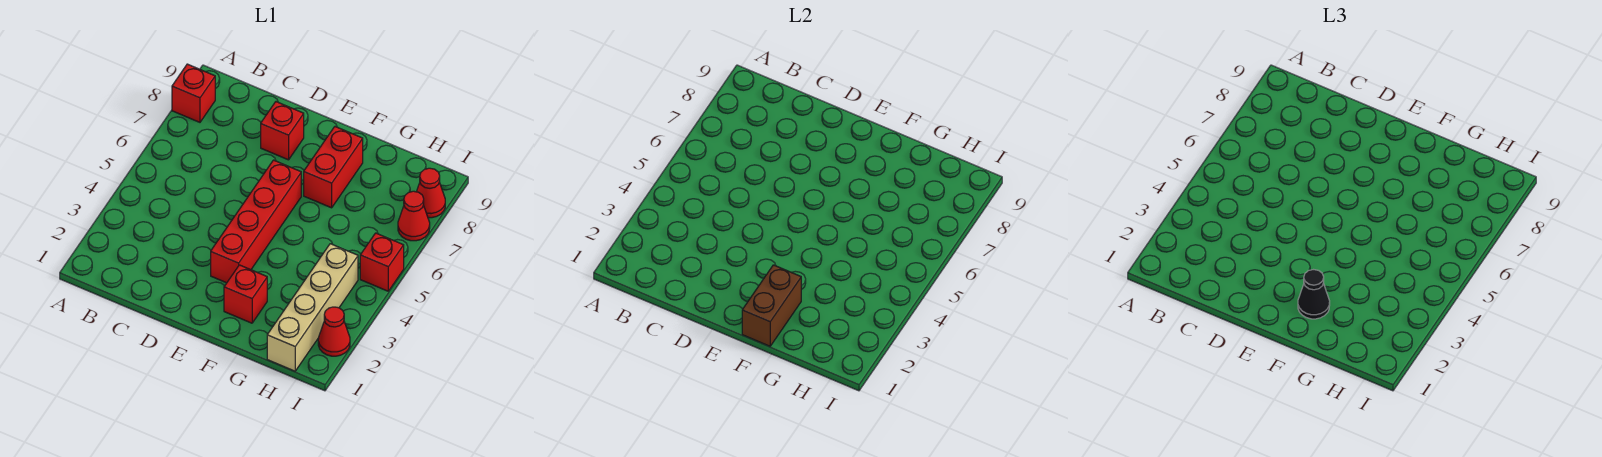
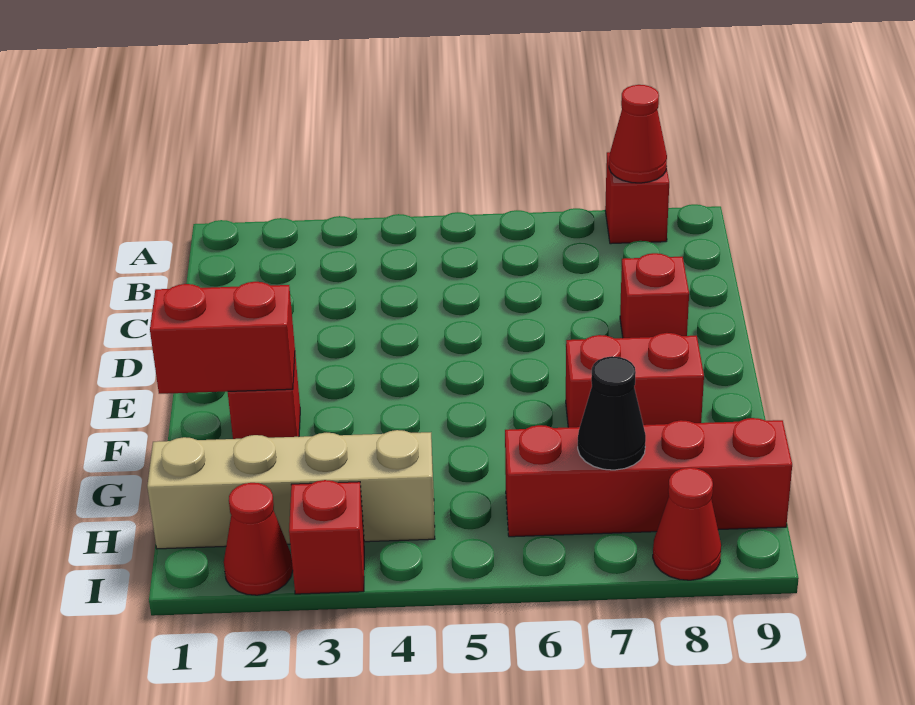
red brick E3:E6 level 1 -> red brick H6:H9 level 1
brown brick F1:F2 level 2 -> red brick F1:F2 level 2
black cone F2 level 3 -> black cone H7 level 2
red brick I5 level 1 -> red brick I3 level 1
red cone I7 level 1 -> red cone A8 level 2

